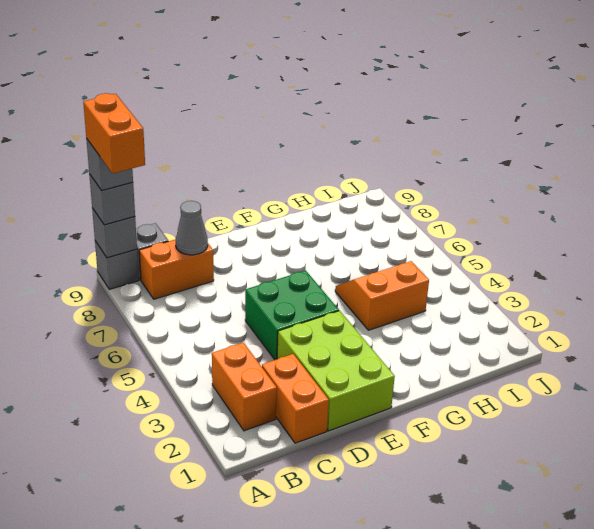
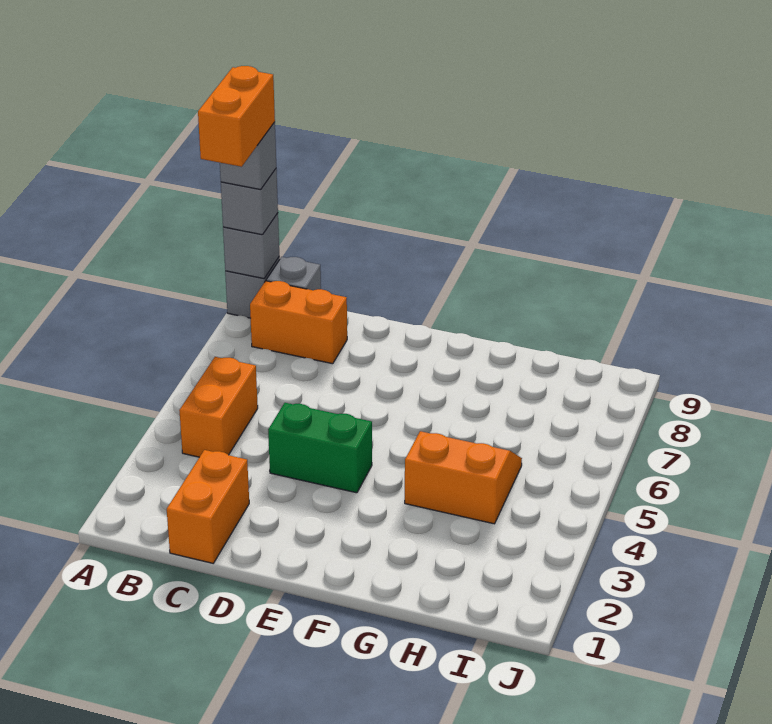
orange brick B2:B3 level 1 -> orange brick B4:B5 level 1
grey cone C8 level 2 -> none
lime brick D1:E3 level 1 -> none
green brick D4:E5 level 1 -> green brick D4:E4 level 1

